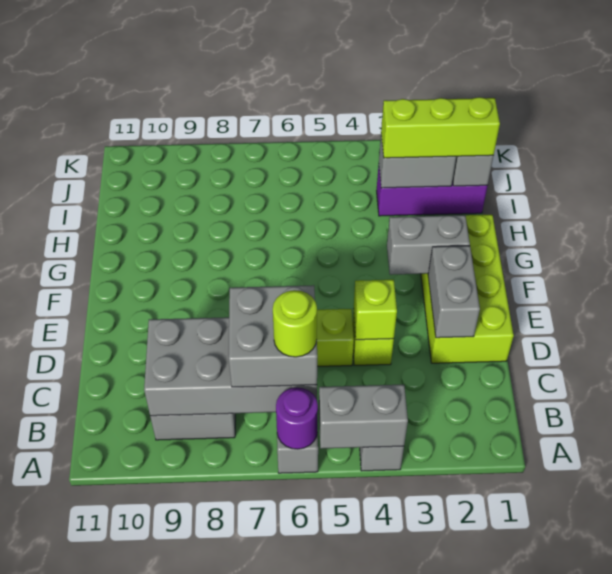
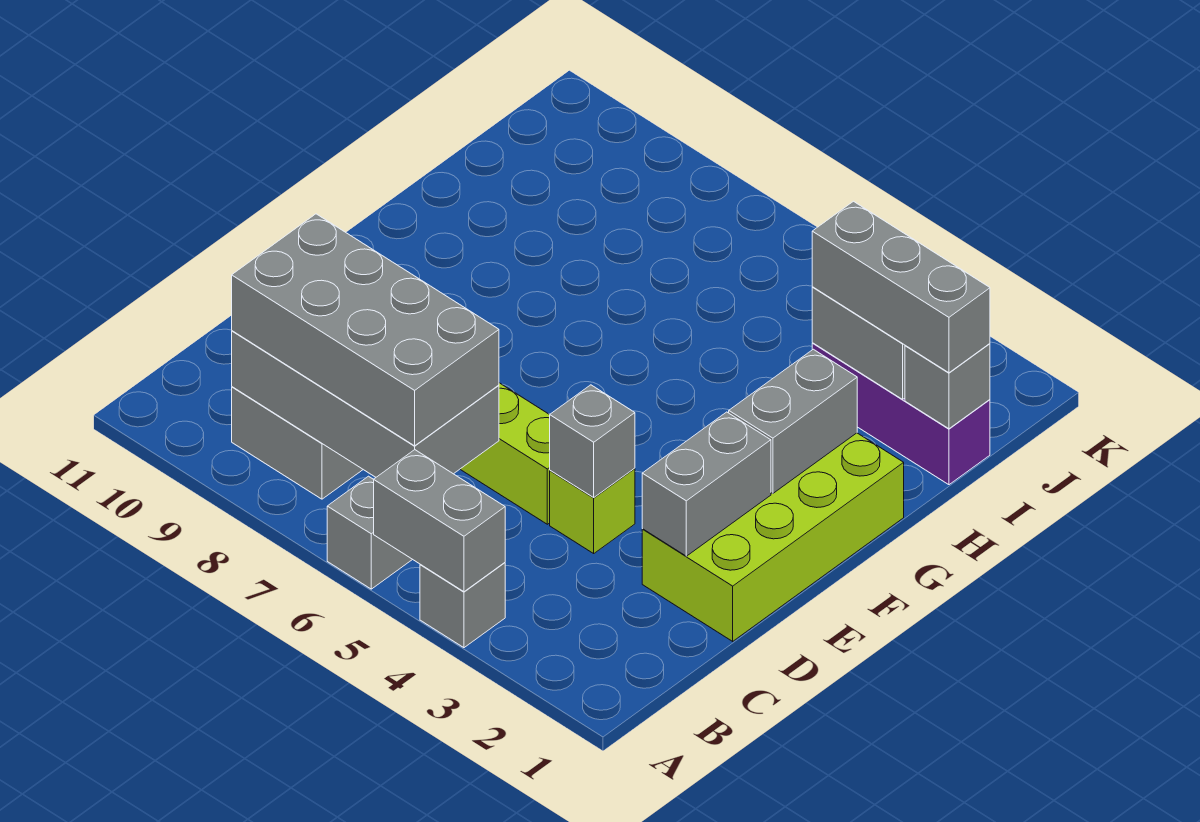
purple round brick A6 level 2 -> none
grey brick B6:C7 level 3 -> grey brick B6:C9 level 3
lime round brick B6 level 4 -> none
lime brick D4 level 2 -> grey brick D4 level 2
grey brick F2:F3 level 2 -> grey brick F2:G2 level 2
lime brick I1:I3 level 3 -> grey brick I1:I3 level 3

